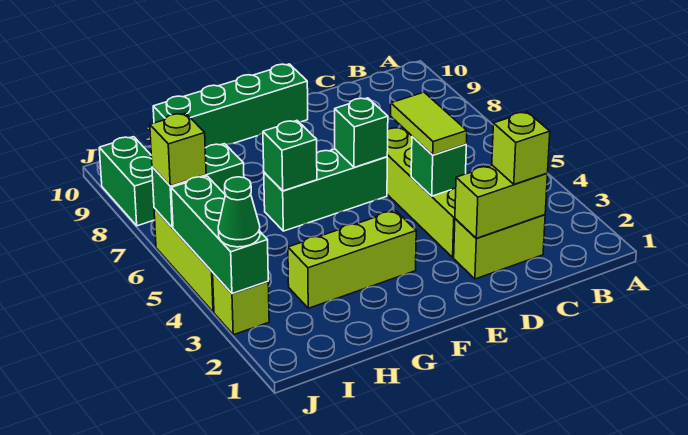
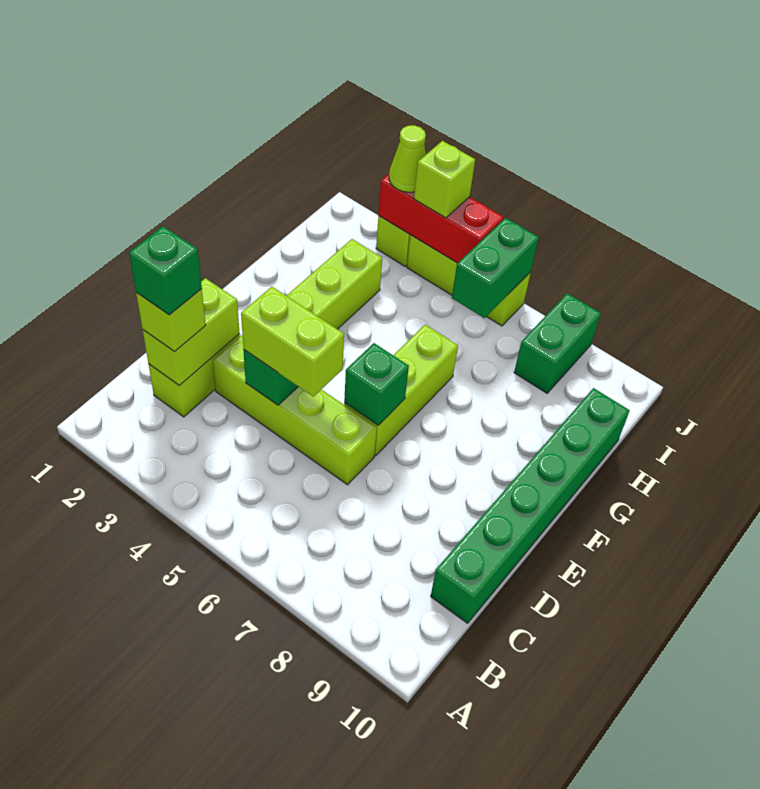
lime tile D4:D5 level 3 -> lime brick D4:D5 level 3
green brick E6:G6 level 1 -> lime brick E6:G6 level 1
green brick E10:H10 level 1 -> green brick C10:H10 level 1
green brick G6 level 2 -> green brick C2 level 4
green brick J3:J5 level 2 -> red brick J3:J5 level 2
green cone J3 level 3 -> lime cone J3 level 3
lime brick J6 level 3 -> lime brick J4 level 3
green brick J8:J9 level 1 -> green brick I8:J8 level 1

